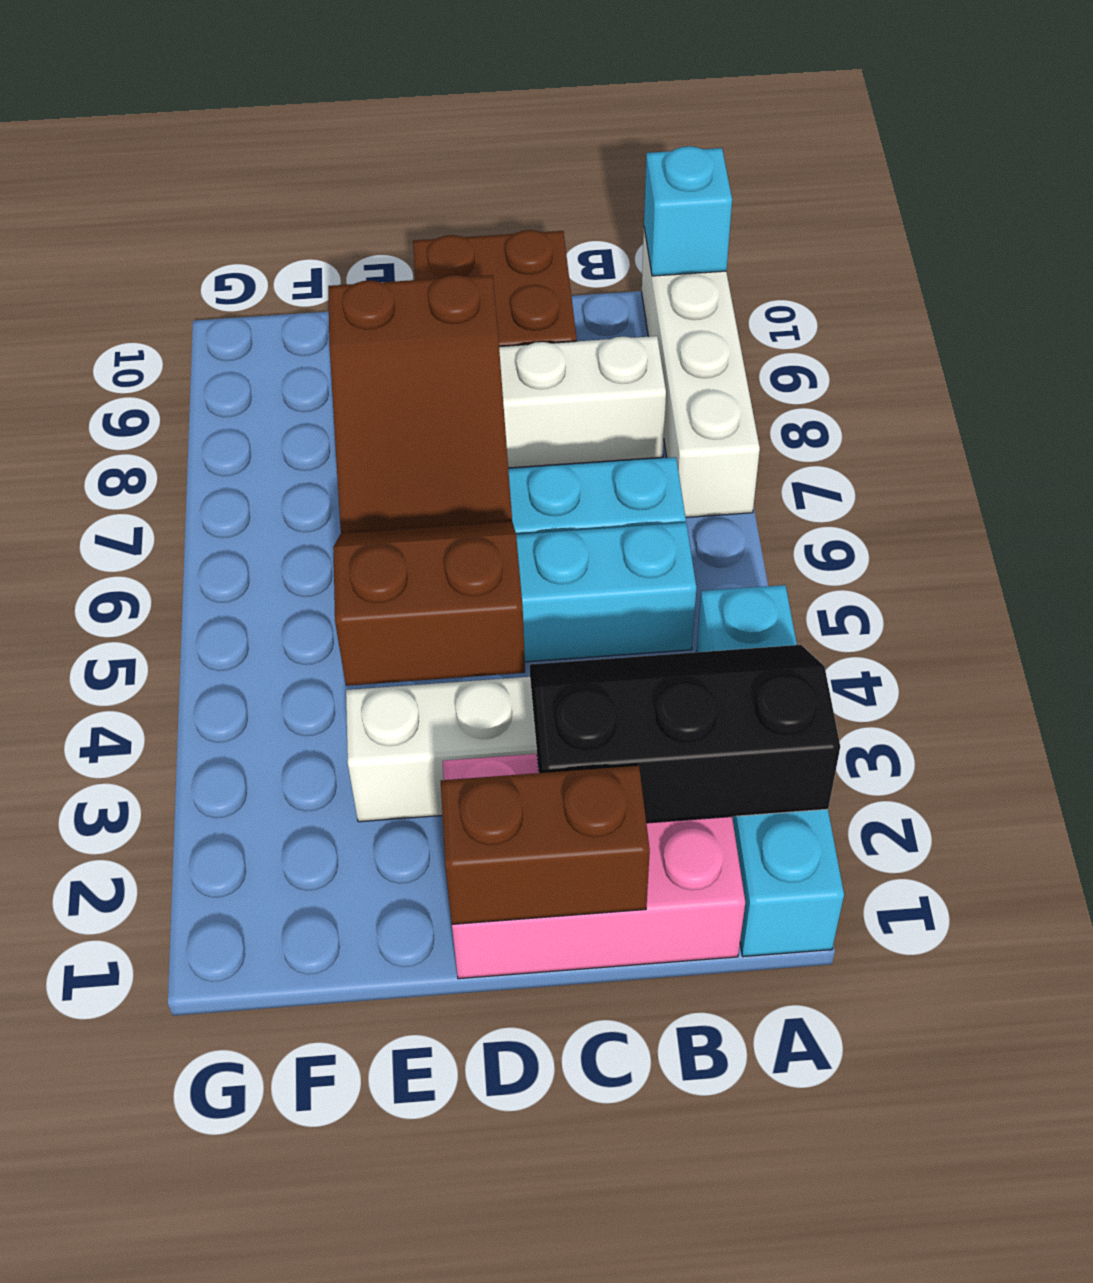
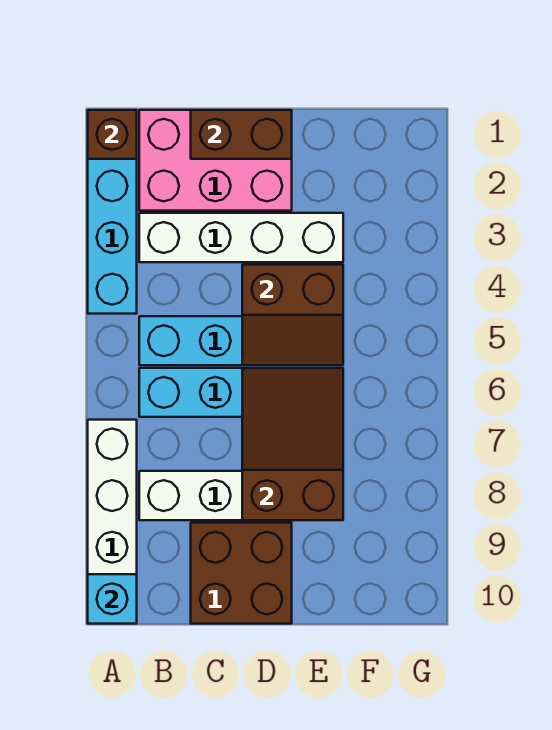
none -> brown brick A1 level 2
black slope A2:C3 level 2 top 2 -> none

